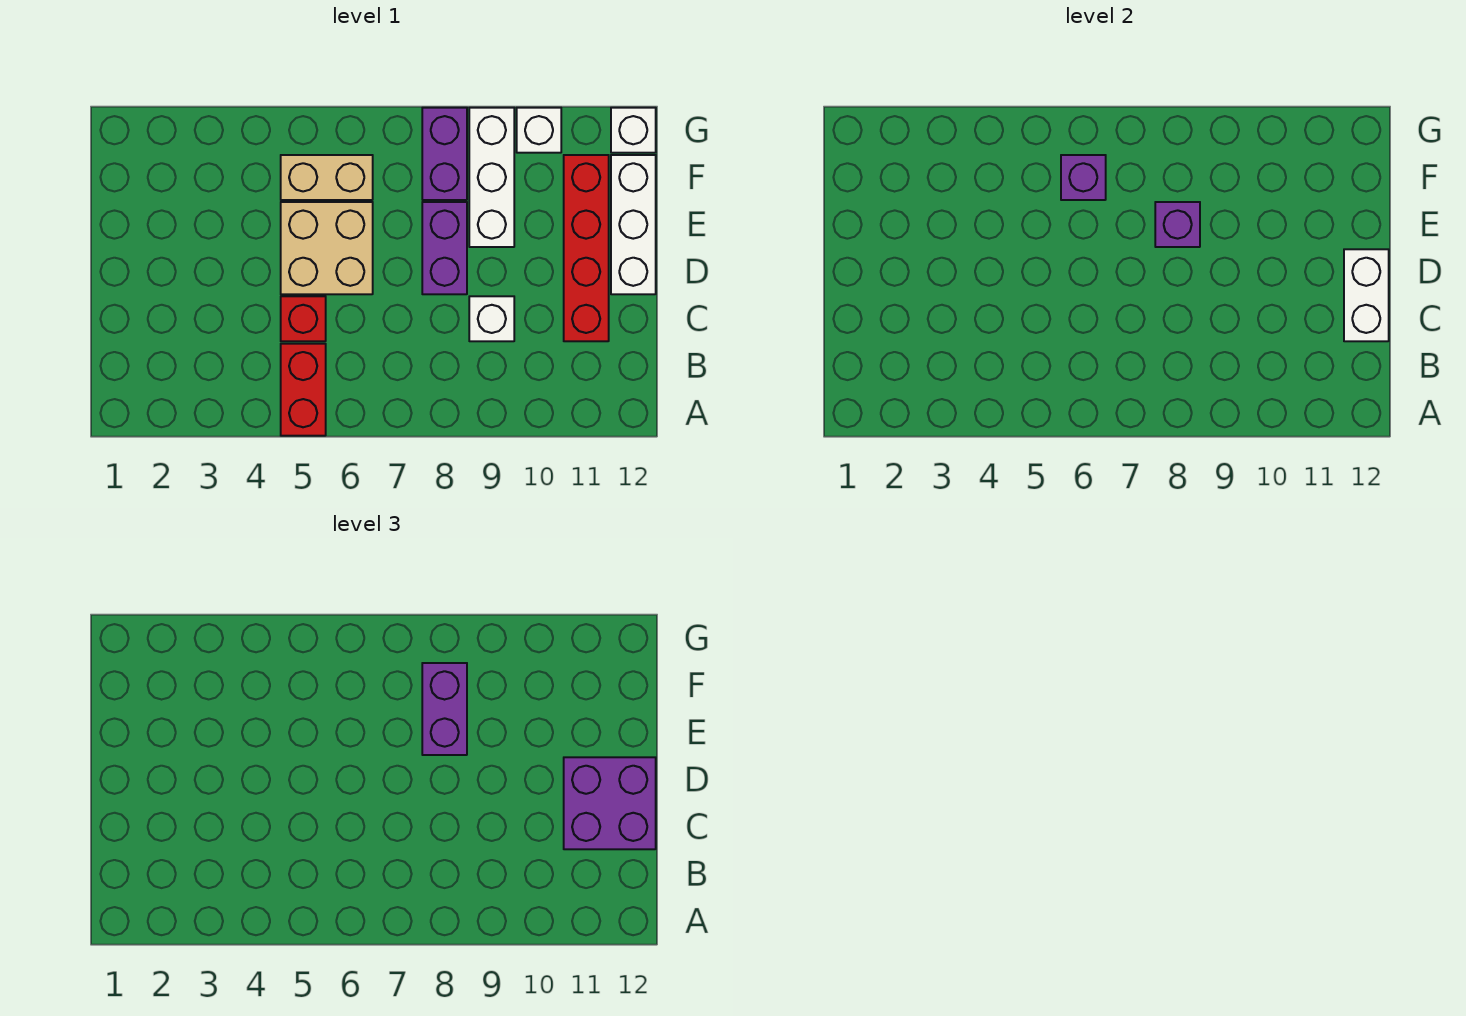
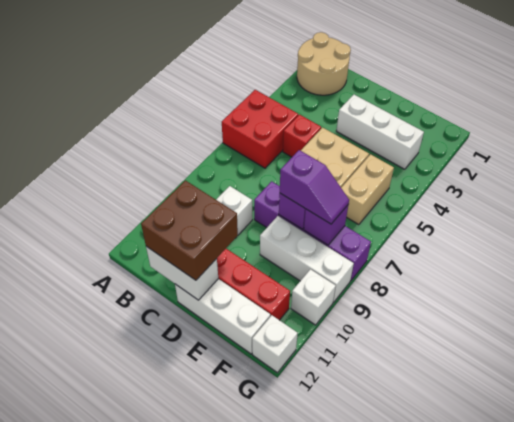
none -> tan round brick A1:B2 level 1
red brick A5:B5 level 1 -> red brick A5:B6 level 1
purple brick C11:D12 level 3 -> brown brick C11:D12 level 3
none -> white brick D3:F3 level 1
purple brick E8:F8 level 3 -> purple slope E8:F8 level 3 top E
purple brick F6 level 2 -> purple brick F8 level 2

